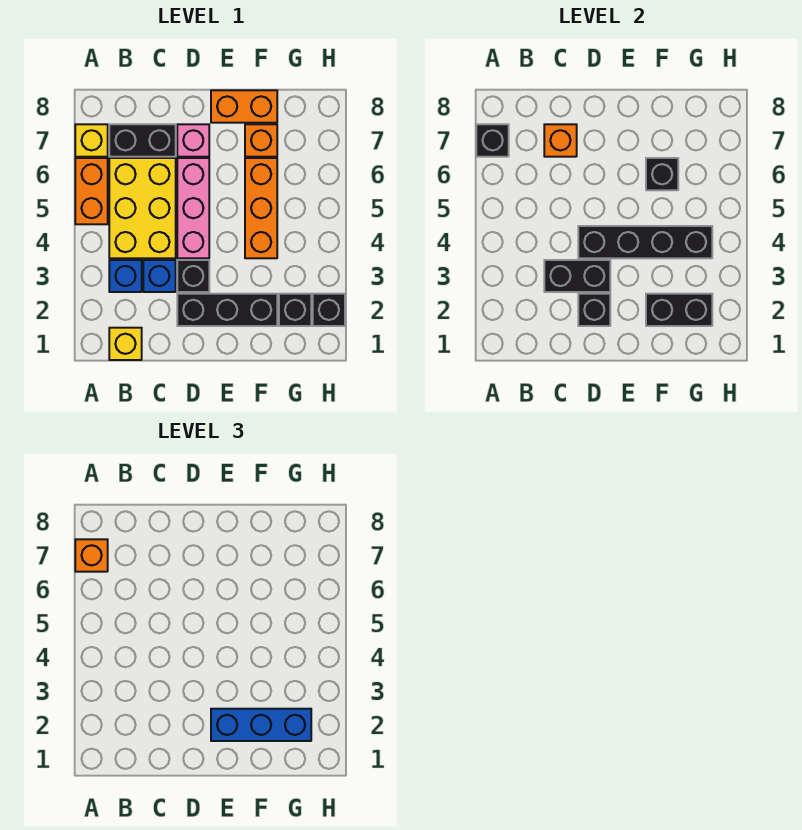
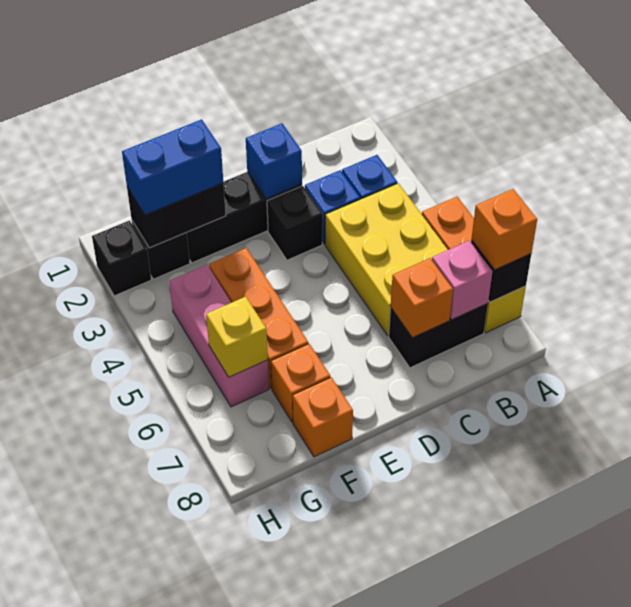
yellow brick B1 level 1 -> yellow brick G6 level 2
black brick C3:D3 level 2 -> none
black brick D2 level 2 -> blue brick D2 level 2
pink brick D4:D6 level 1 -> pink brick G4:G6 level 1
black brick D4:G4 level 2 -> none
pink brick D7 level 1 -> pink brick B7 level 2
blue brick E2:G2 level 3 -> blue brick F2:G2 level 3
orange brick E8:F8 level 1 -> orange brick F8 level 1
black brick F6 level 2 -> none

